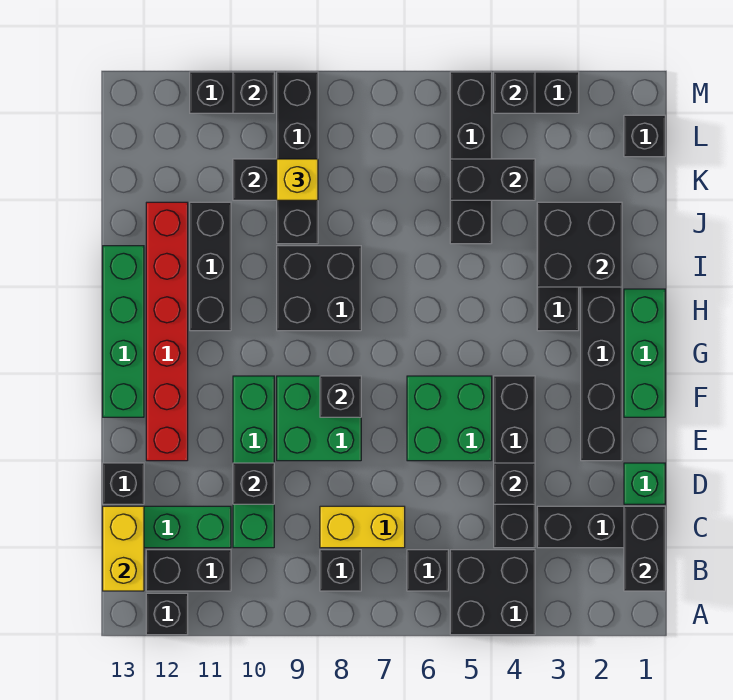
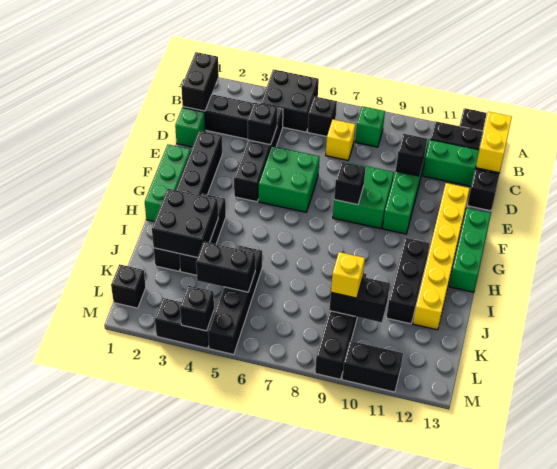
black brick B8 level 1 -> green brick B8 level 1
yellow brick C7:C8 level 1 -> yellow brick C7 level 1
red brick E12:J12 level 1 -> yellow brick E12:J12 level 1
green brick F13:I13 level 1 -> green brick F13:H13 level 1
black brick H8:I9 level 1 -> none
black brick M10 level 2 -> none

